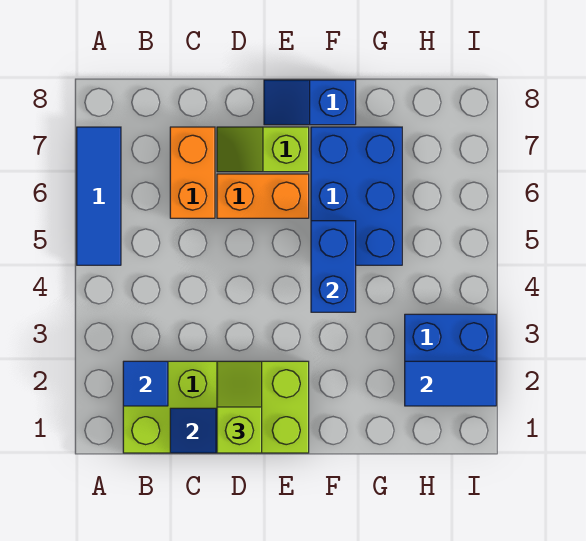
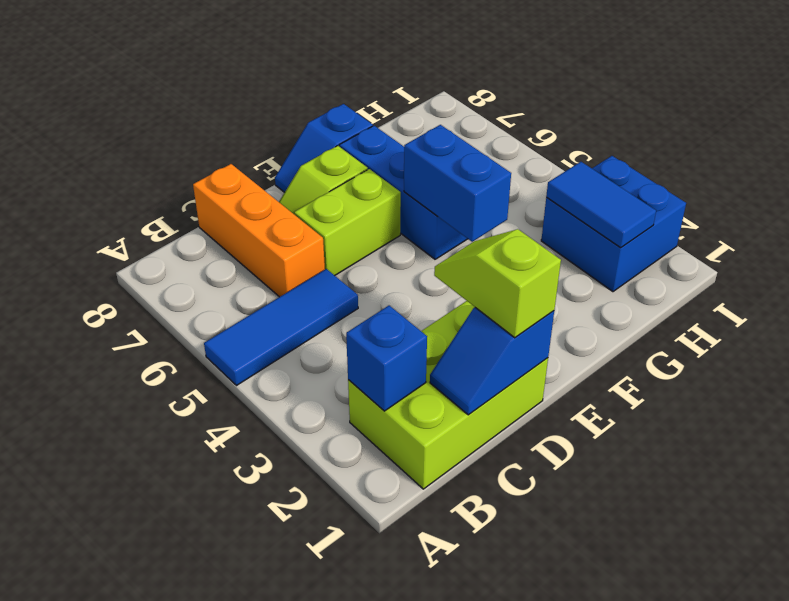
blue tile A5:A7 level 1 -> blue tile A5:C5 level 1
lime brick B1:E2 level 1 -> lime brick B1:D2 level 1
blue tile B2 level 2 -> blue brick B2 level 2
orange brick C6:C7 level 1 -> orange brick C6:C8 level 1
orange brick D6:E6 level 1 -> lime brick D6:E6 level 1
blue brick F5:G7 level 1 -> blue brick F5:F7 level 1
blue tile H2:I2 level 2 -> blue tile H2:H3 level 2

